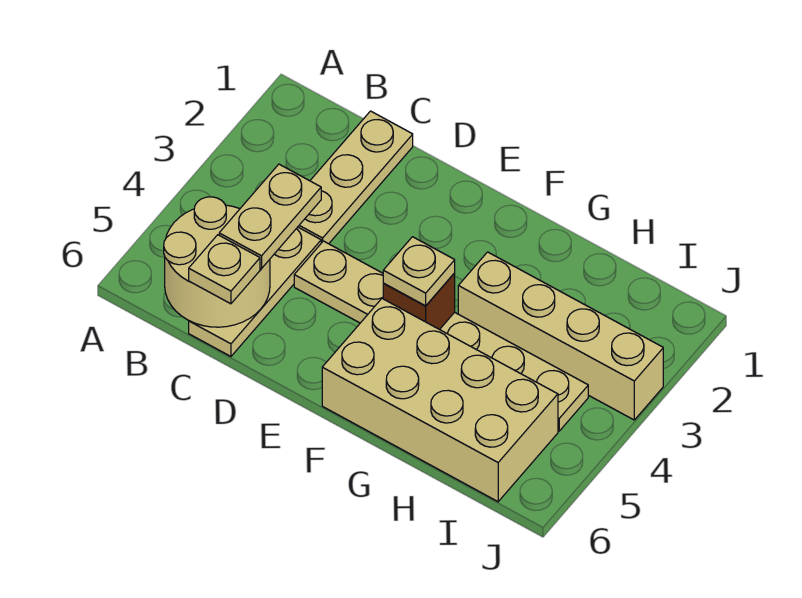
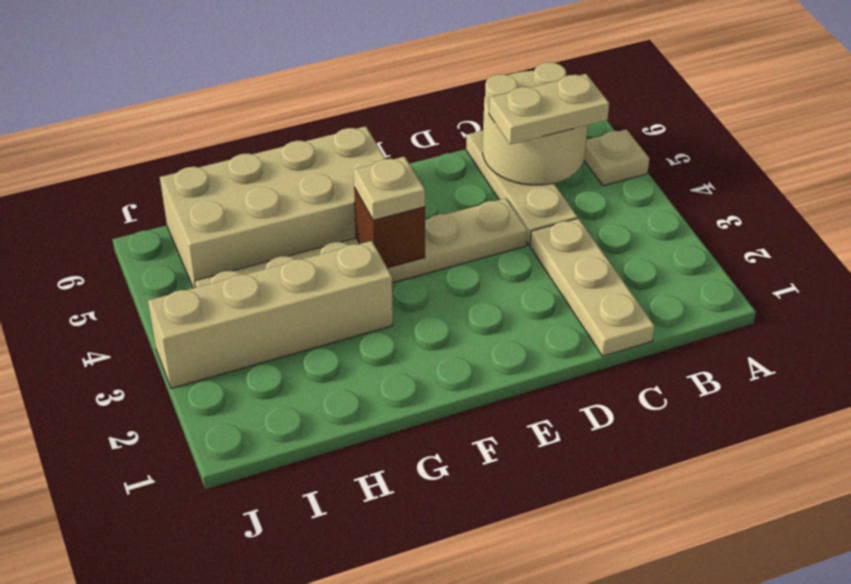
tan plate C4:C5 level 3 -> tan plate B5:C5 level 3
tan plate C6 level 3 -> tan plate A5 level 1

